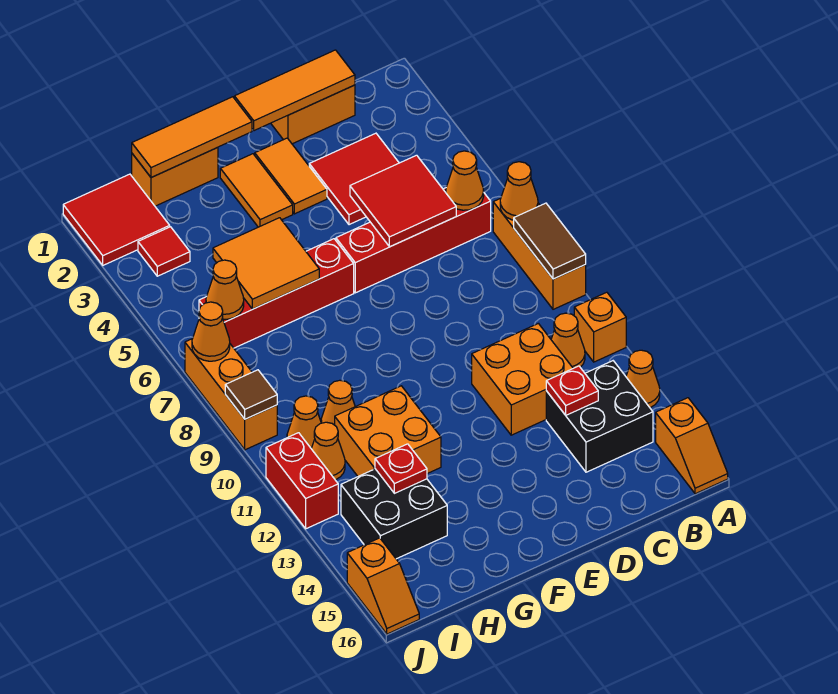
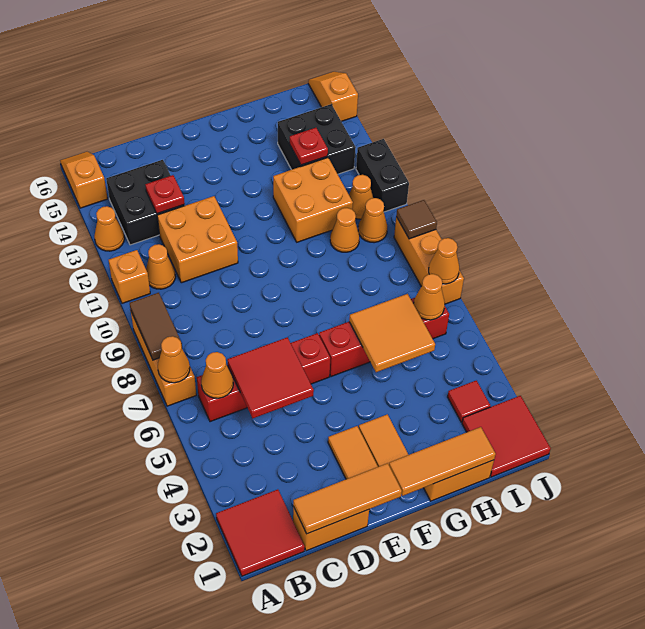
red tile C3:D4 level 1 -> red tile A1:B2 level 1
red brick J11:J12 level 1 -> black brick J11:J12 level 1

